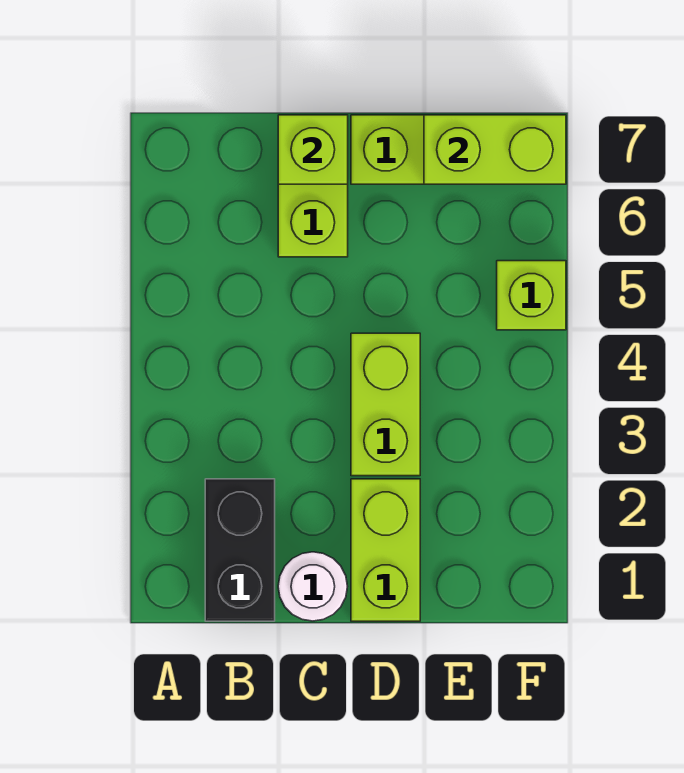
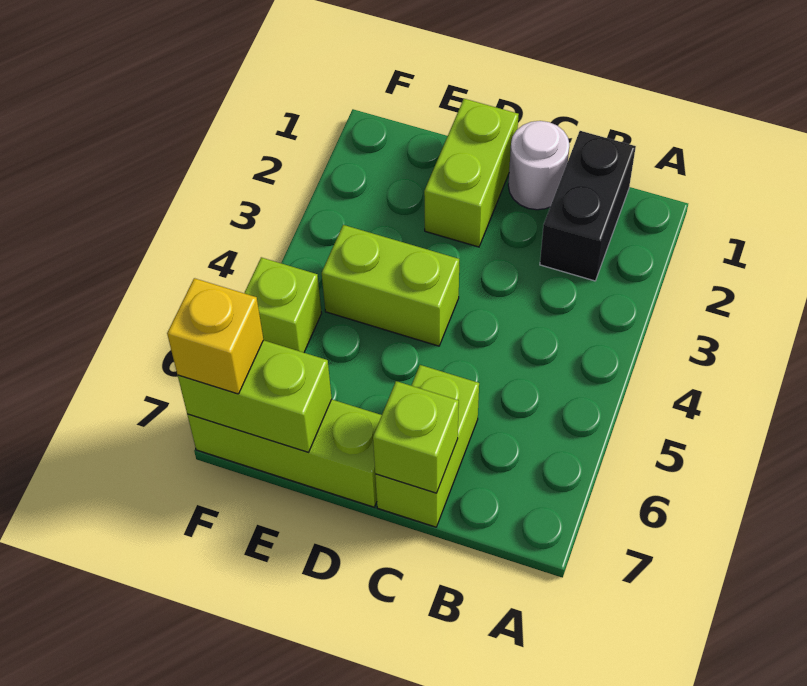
lime brick D3:D4 level 1 -> lime brick D4:E4 level 1
none -> yellow brick F7 level 3

